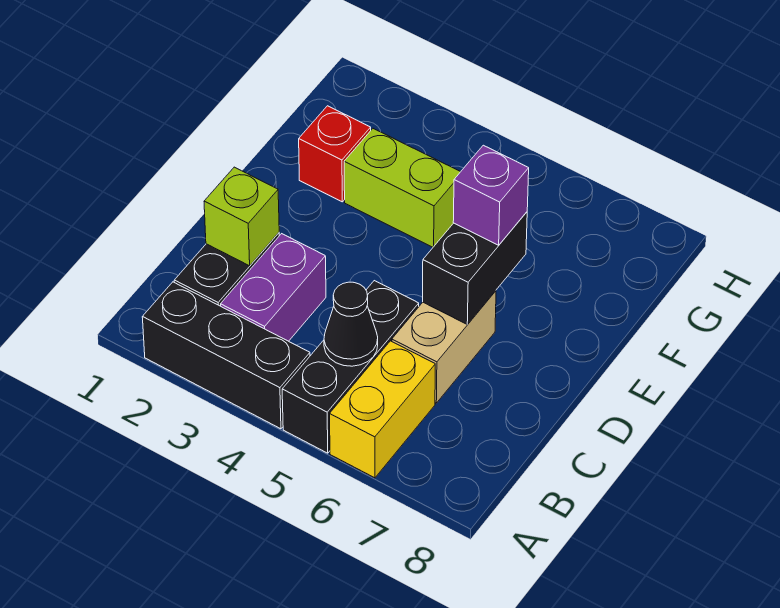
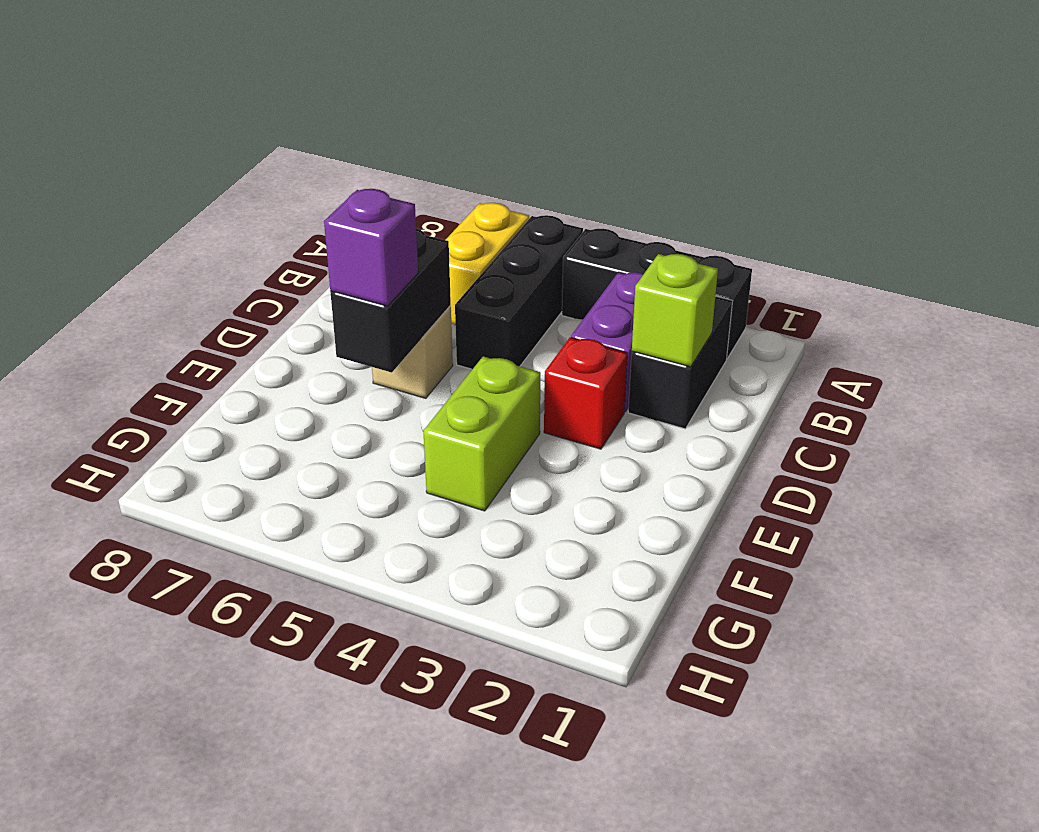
black cone B5 level 2 -> none
tan brick C6:D6 level 1 -> tan brick D6 level 1
red brick F2 level 1 -> red brick D3 level 1
lime brick F3:F4 level 1 -> lime brick E4:F4 level 1

